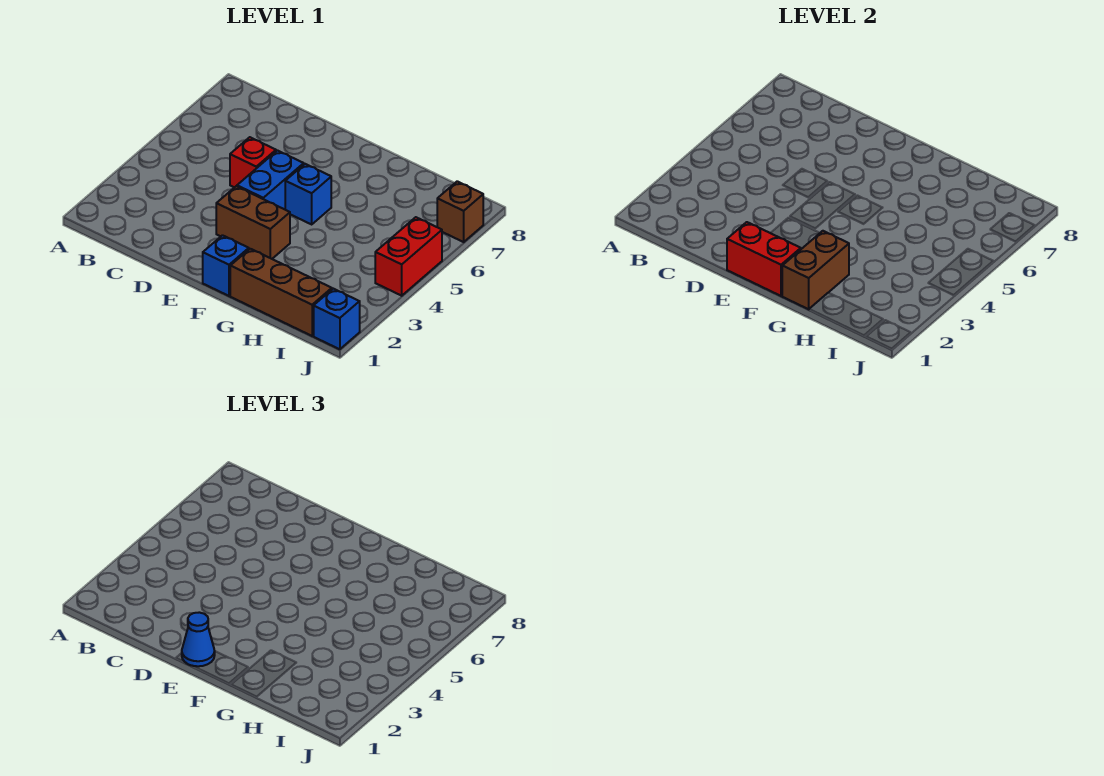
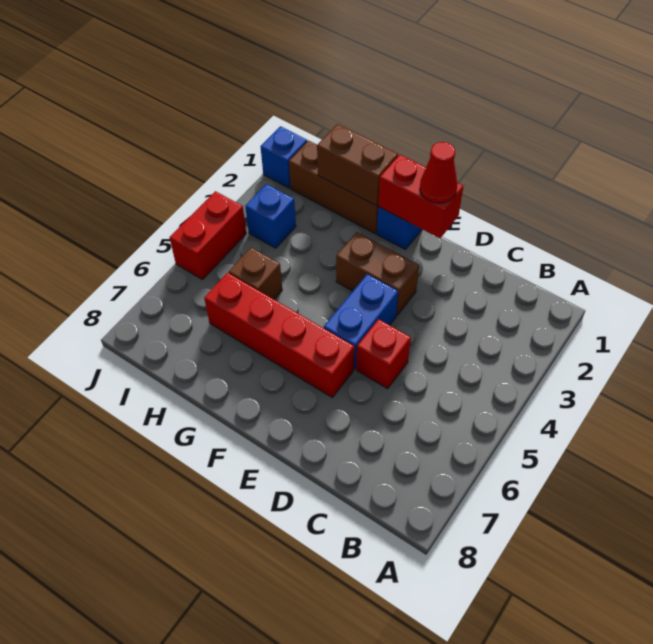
blue cone E1 level 3 -> red cone E1 level 3
none -> red brick E6:H6 level 1
blue brick F5 level 1 -> blue brick I3 level 1
brown brick G1:G2 level 2 -> brown brick G1:H1 level 2
brown brick J7 level 1 -> brown brick H5 level 1

